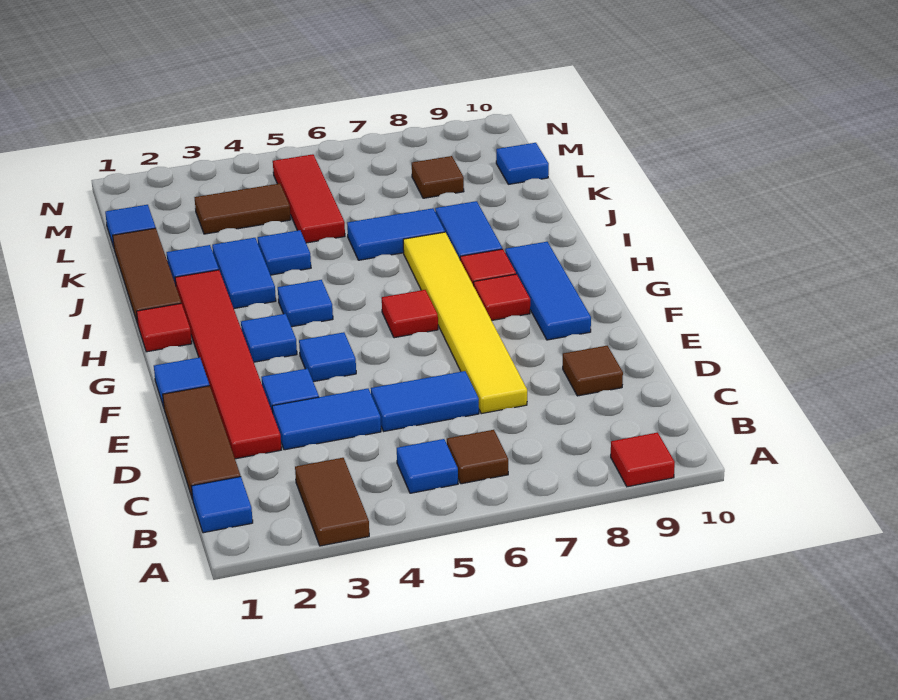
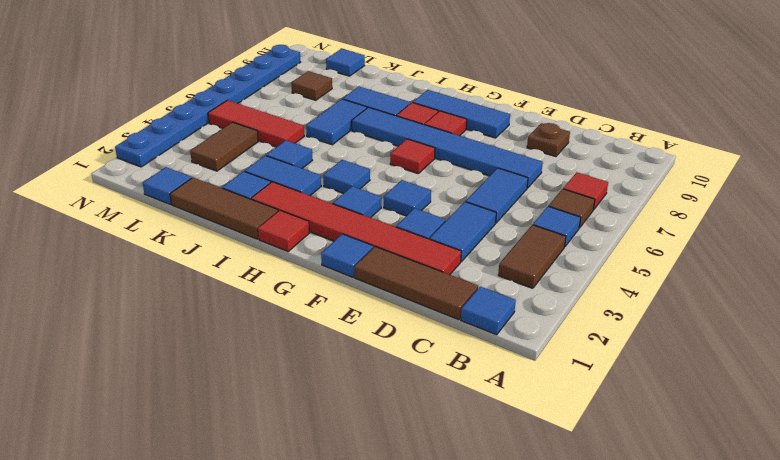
brown tile A3:B3 level 1 -> brown tile B3:B4 level 1
red tile A9 level 1 -> red tile B7 level 1
yellow tile D7:I7 level 1 -> blue tile D7:I7 level 1
brown tile D9 level 1 -> brown plate D9 level 1
none -> blue plate N2:N9 level 1

